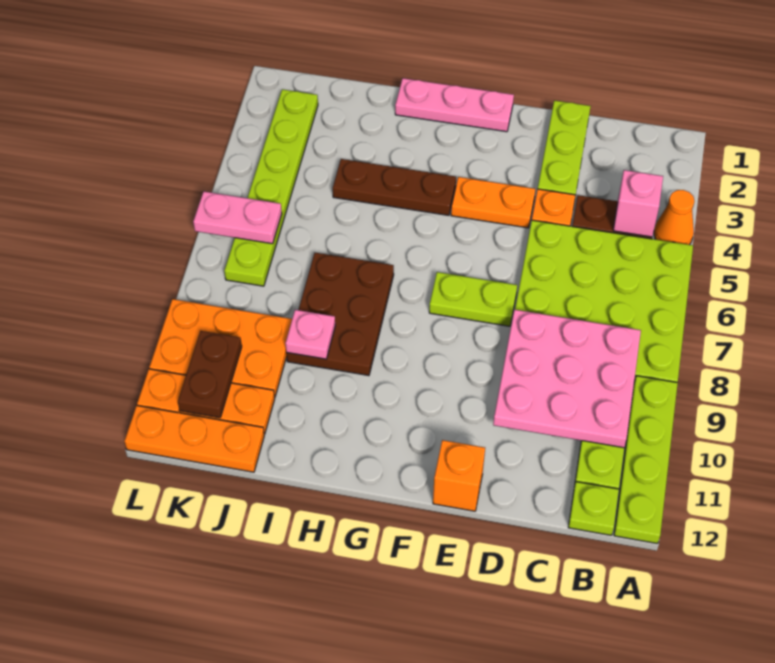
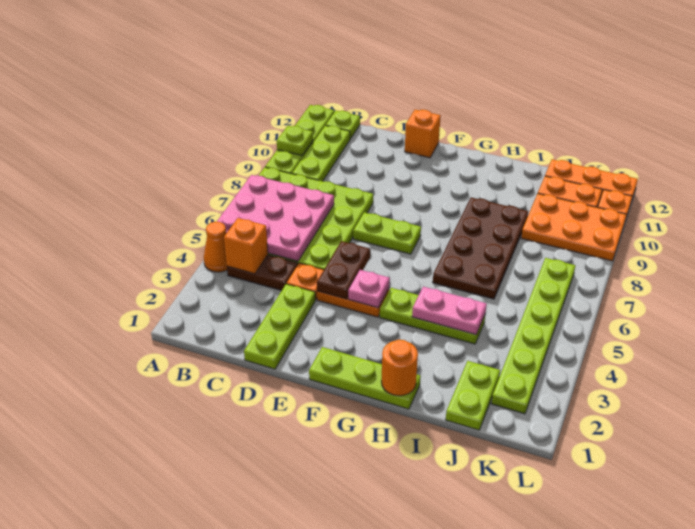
none -> lime plate A10 level 2
pink brick B4 level 2 -> orange brick B4 level 2
pink plate B8:D10 level 2 -> pink plate A5:C7 level 2
pink plate F1:H1 level 1 -> lime plate F1:H1 level 1
brown plate G4:I4 level 1 -> lime plate G4:I4 level 1
none -> orange round brick H1 level 2
brown plate H7:I9 level 1 -> brown plate H6:I9 level 1
pink plate I9 level 2 -> pink plate F4 level 2
none -> lime plate J1:J2 level 1
pink plate K6:L6 level 2 -> pink plate H4:I4 level 2
brown plate K10:K11 level 2 -> brown plate E4:E5 level 2

